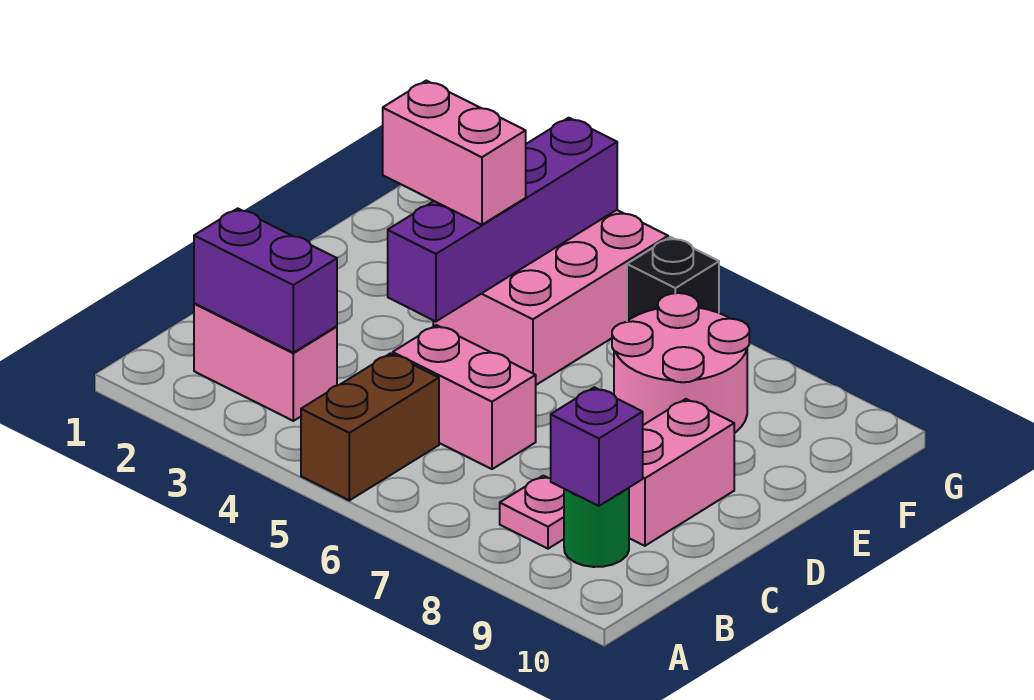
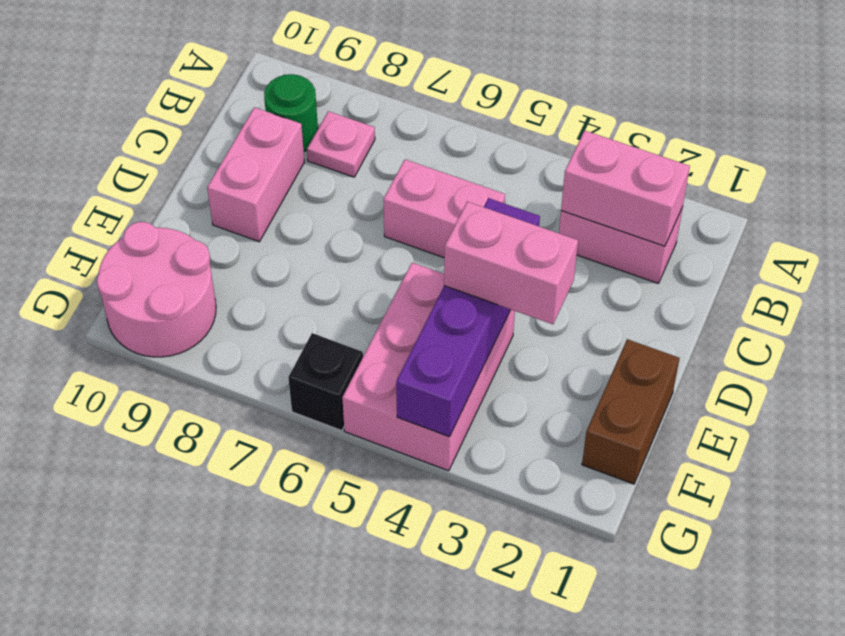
brown brick A5:B5 level 1 -> brown brick E1:F1 level 1
purple brick B2:B3 level 2 -> pink brick B2:B3 level 2
purple brick B9 level 2 -> none
pink round brick E7:F8 level 1 -> pink round brick F9:G10 level 1

